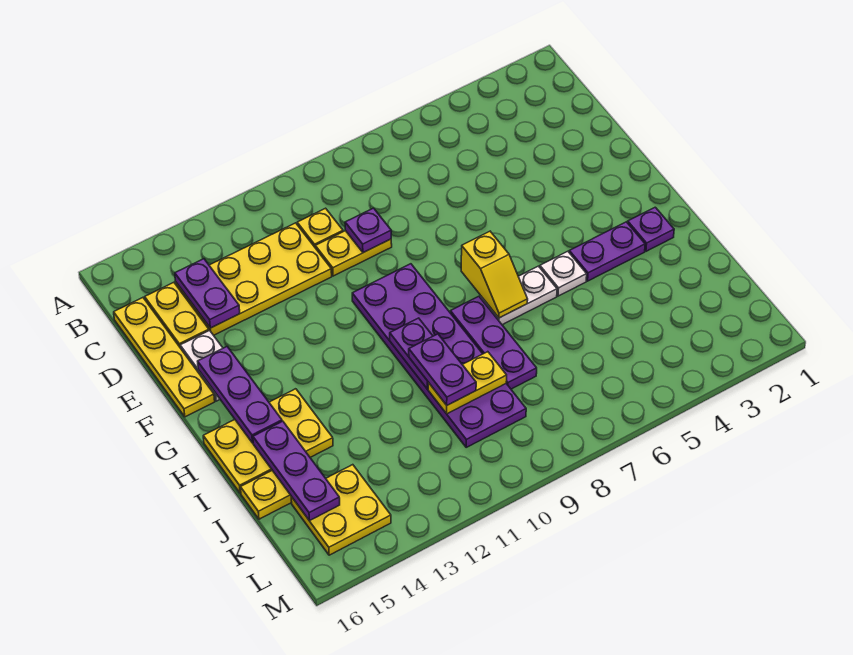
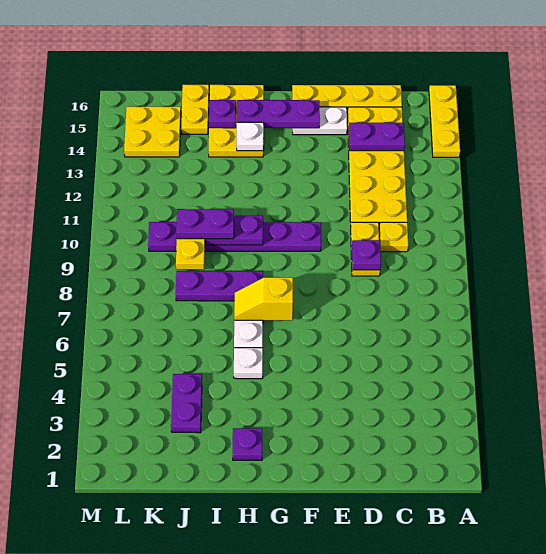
none -> yellow plate A14:A16 level 1
purple plate F9:K10 level 1 -> purple plate F10:K10 level 1
purple plate H3:H4 level 1 -> purple plate J3:J4 level 1
none -> white plate H14 level 2
purple plate I15:K15 level 2 -> purple plate I15 level 2

